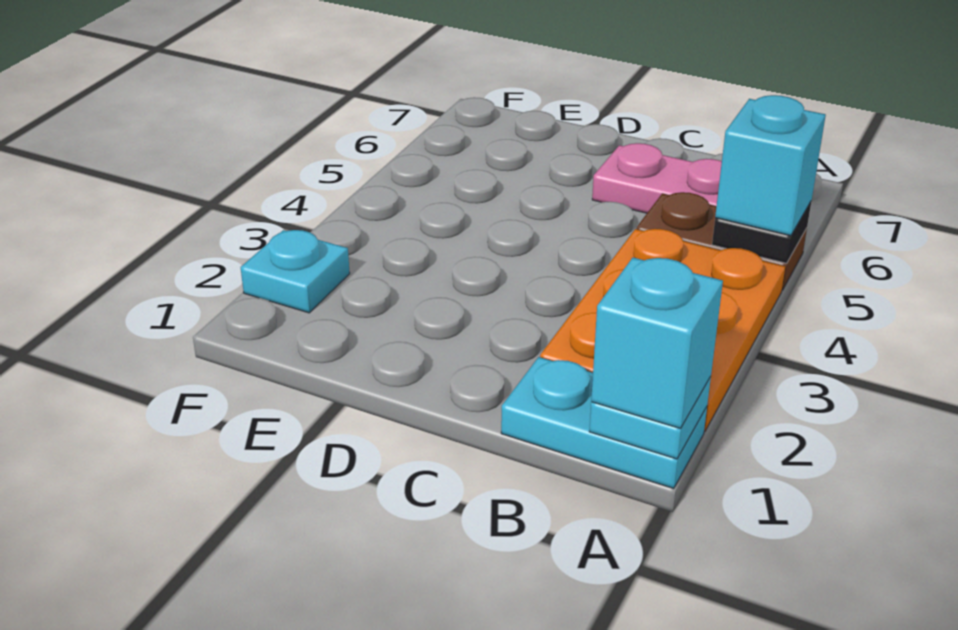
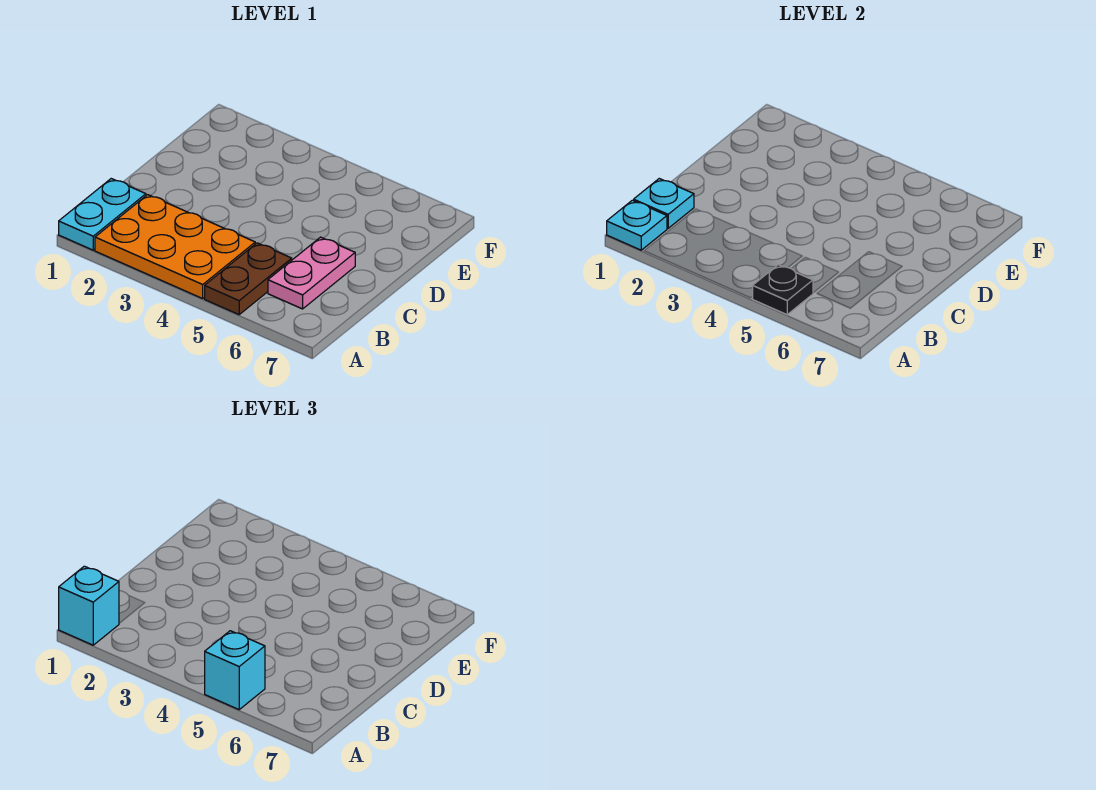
cyan plate F2 level 1 -> cyan plate B1 level 2

